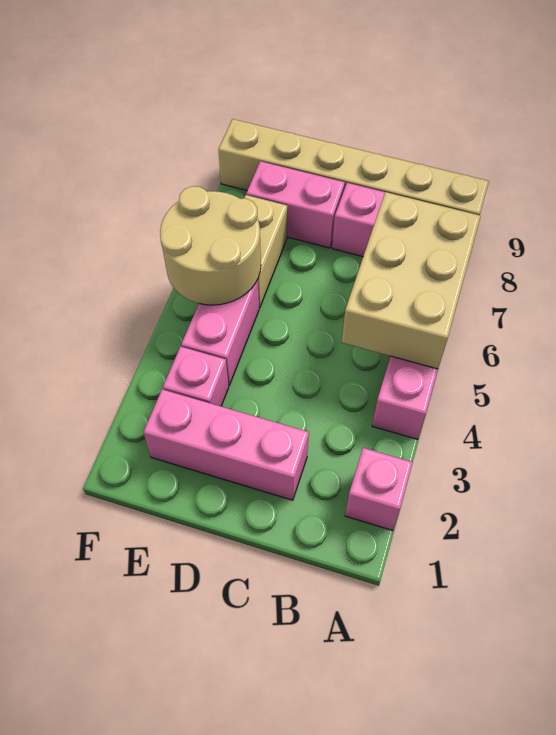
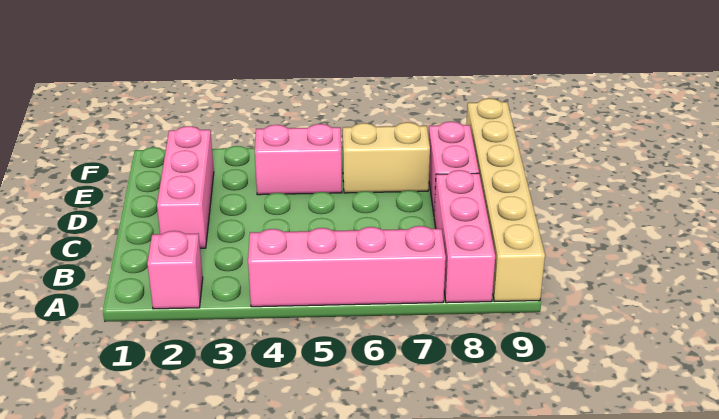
tan brick A5:B7 level 2 -> none
pink brick E3 level 1 -> none
tan round brick E5:F6 level 2 -> none

